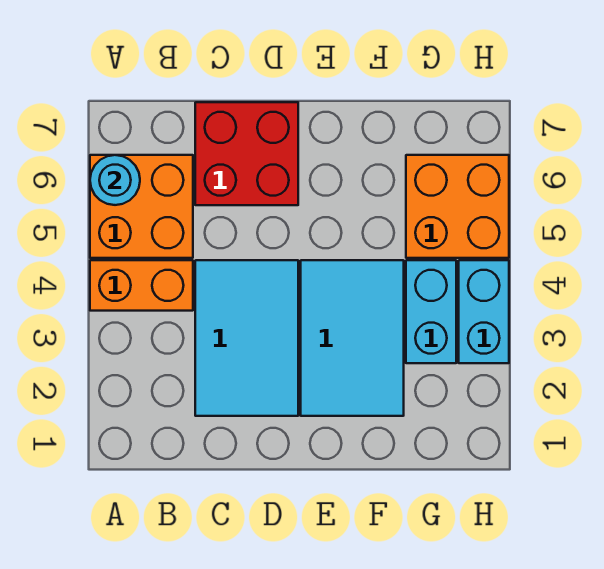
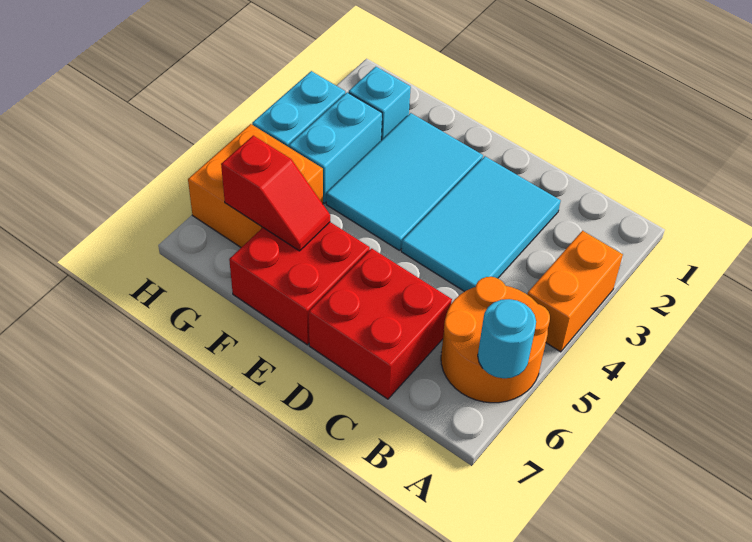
orange brick A4:B4 level 1 -> orange brick A3:A4 level 1
orange brick A5:B6 level 1 -> orange round brick A5:B6 level 1
none -> red brick E6:F7 level 1
none -> red slope F6:G6 level 2 top G
none -> cyan brick G2 level 1

